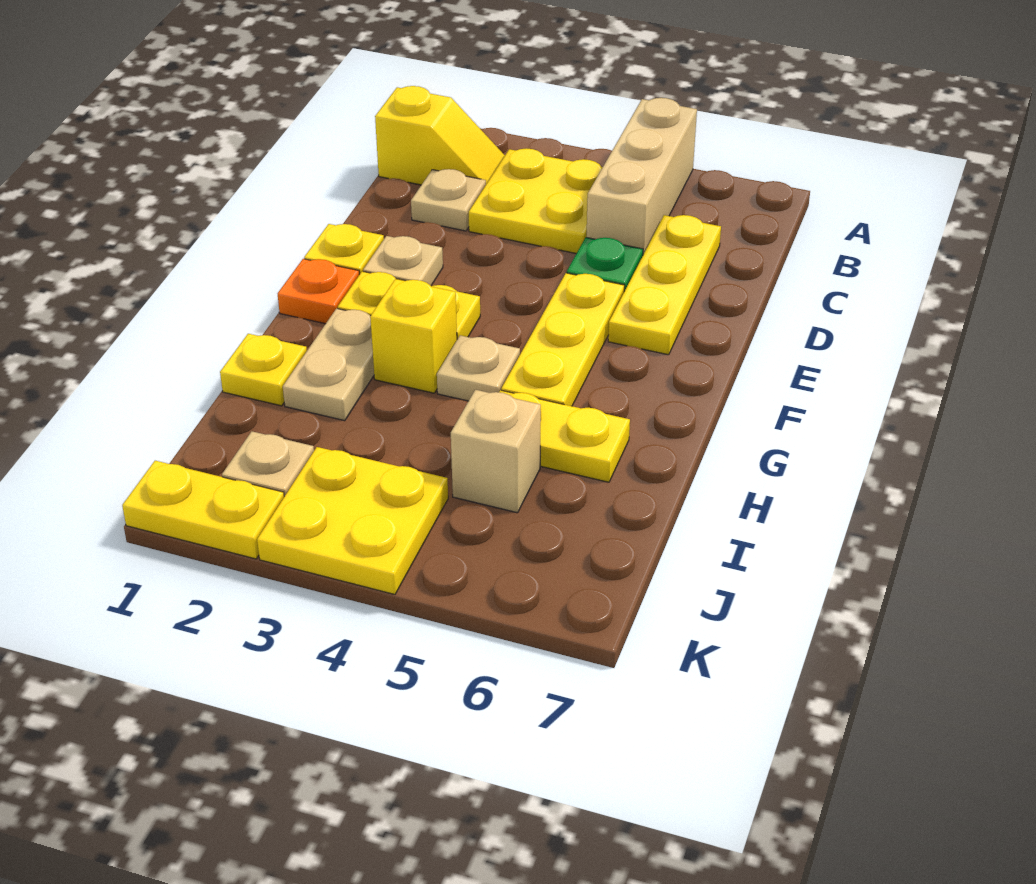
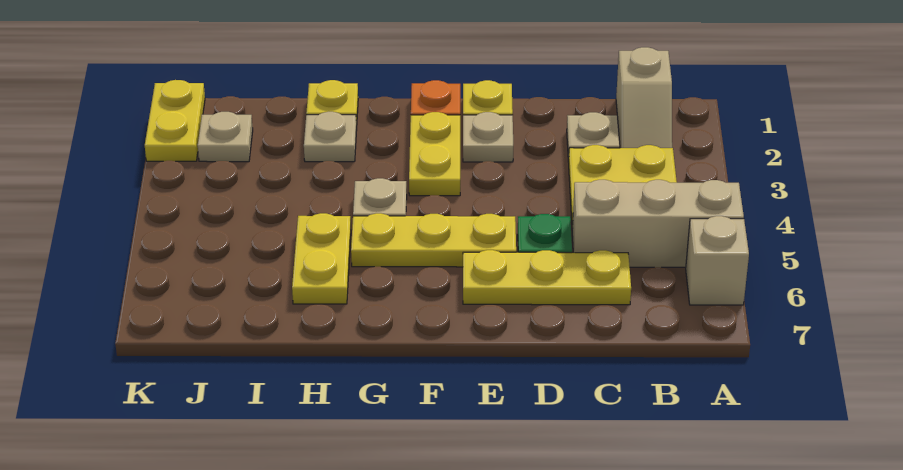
yellow slope B1:B2 level 1 top 1 -> tan slope B1:B2 level 1 top 1
tan plate G2:H2 level 1 -> tan plate H2 level 1
yellow brick G3 level 1 -> none
tan brick I5 level 1 -> tan brick A6 level 1
yellow plate J3:K4 level 1 -> none

